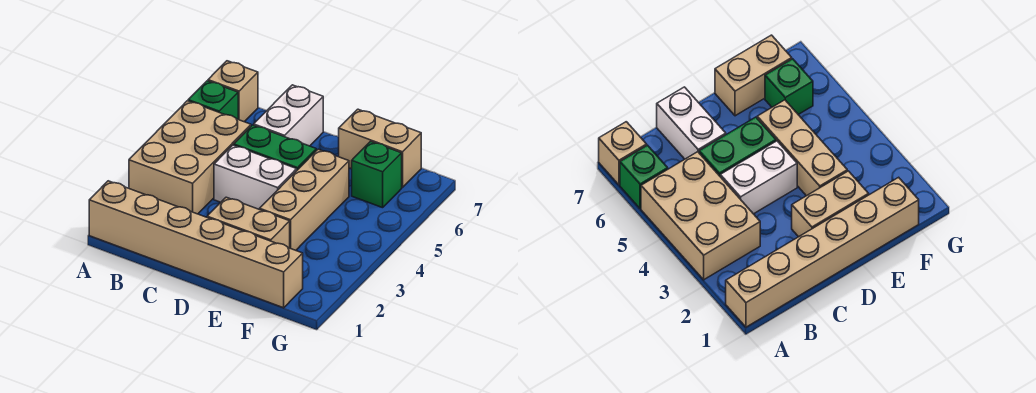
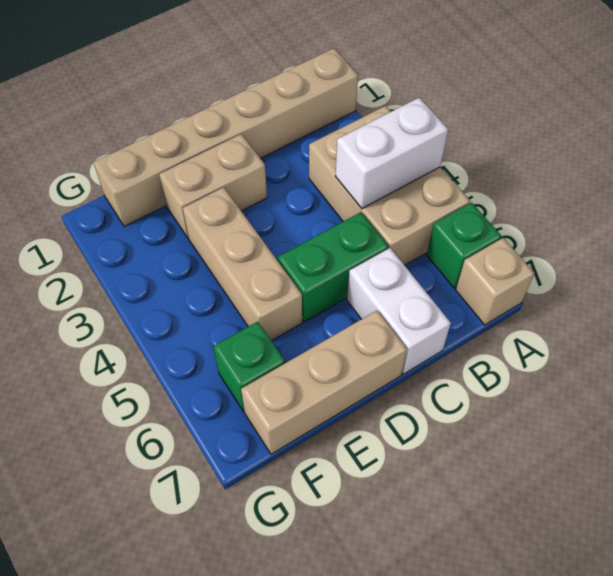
white brick C4:D4 level 1 -> white brick A4:B4 level 2
tan brick E7:F7 level 1 -> tan brick D7:F7 level 1

